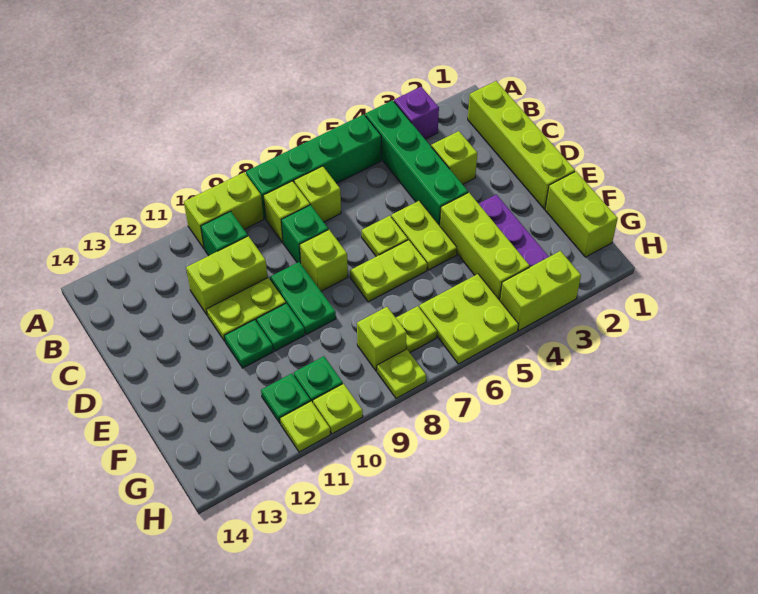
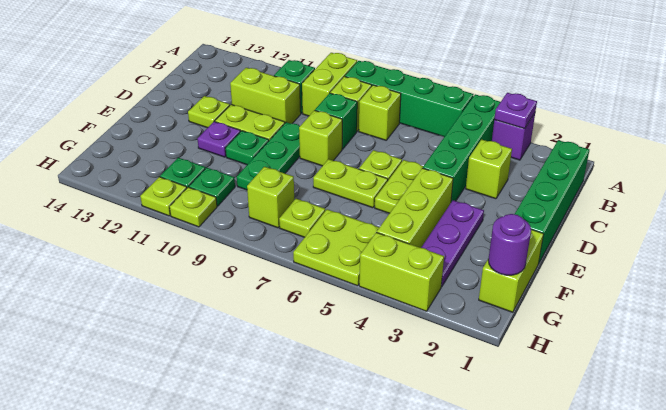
none -> purple plate A3 level 2
lime brick A9:A10 level 1 -> lime brick A9:B9 level 1
lime brick B1:E1 level 1 -> green brick B1:E1 level 1
green plate D9:E9 level 1 -> green plate D9:F9 level 1
green plate E11 level 1 -> purple plate E11 level 1
none -> purple round brick G1 level 2
lime plate H8 level 1 -> lime plate D12 level 1

